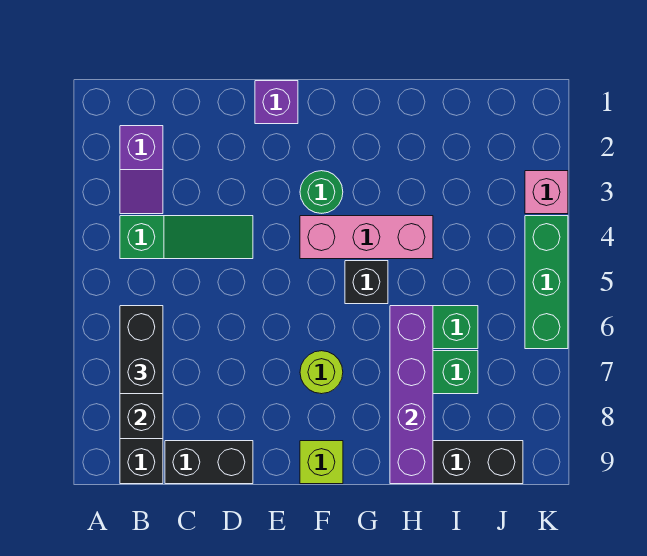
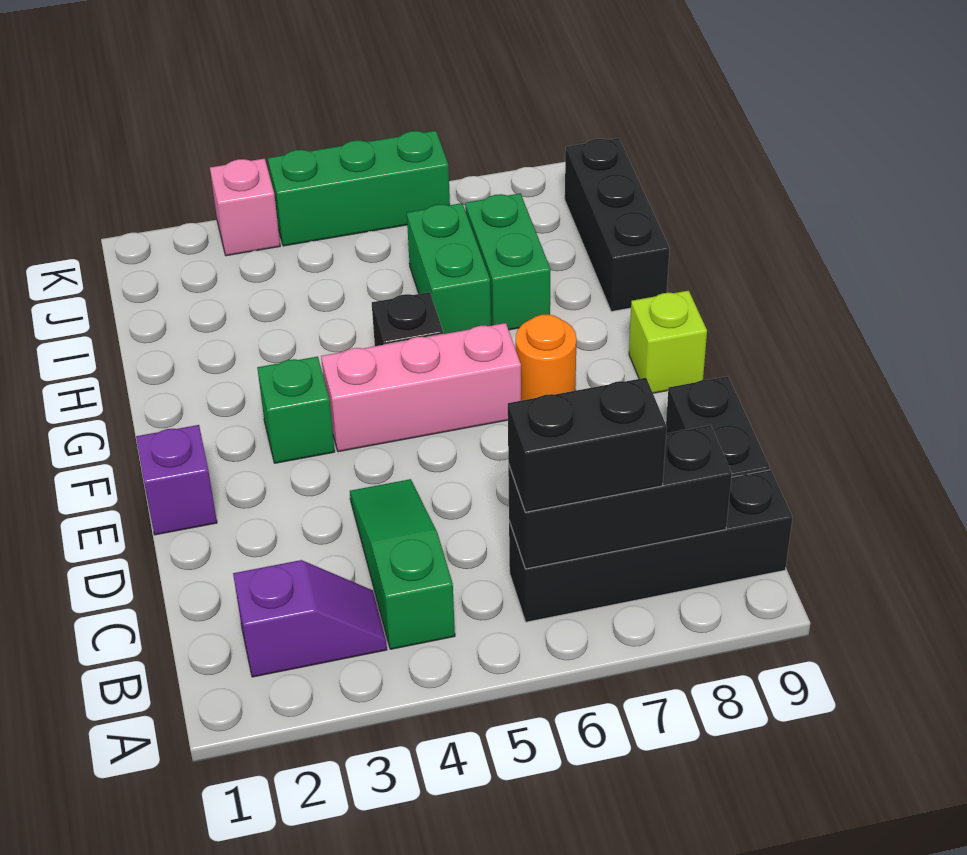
green round brick F3 level 1 -> green brick F3 level 1
pink brick F4:H4 level 1 -> pink brick F4:F6 level 1
lime round brick F7 level 1 -> orange round brick F7 level 1
purple brick H6:H9 level 2 -> none

